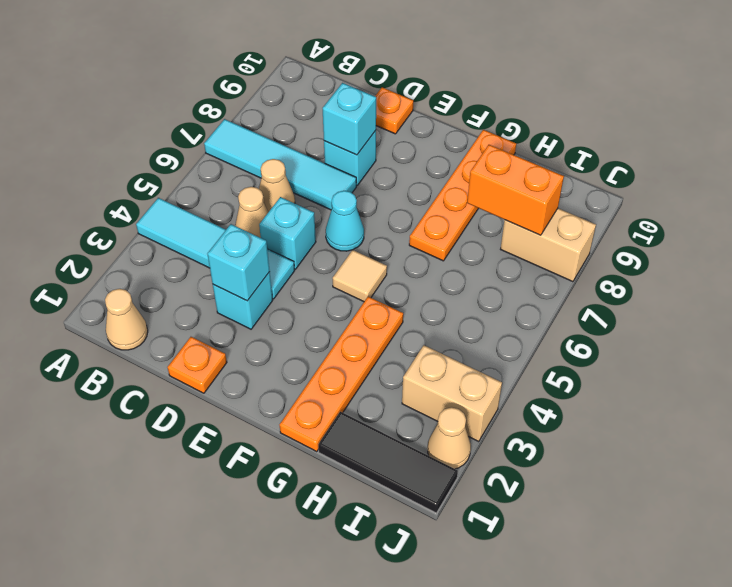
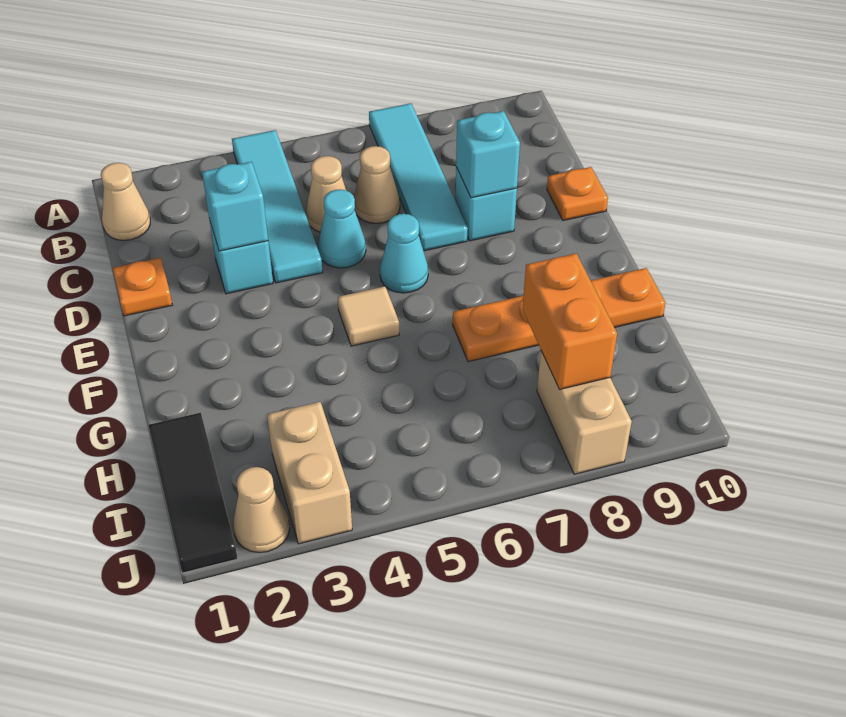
cyan brick D5 level 1 -> cyan cone D5 level 1
orange plate G1:G4 level 1 -> none

